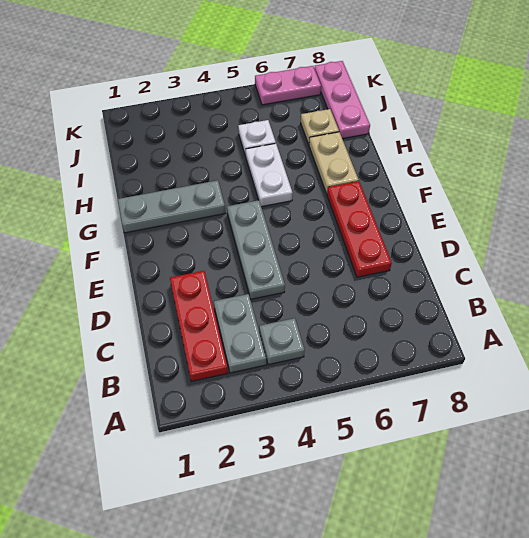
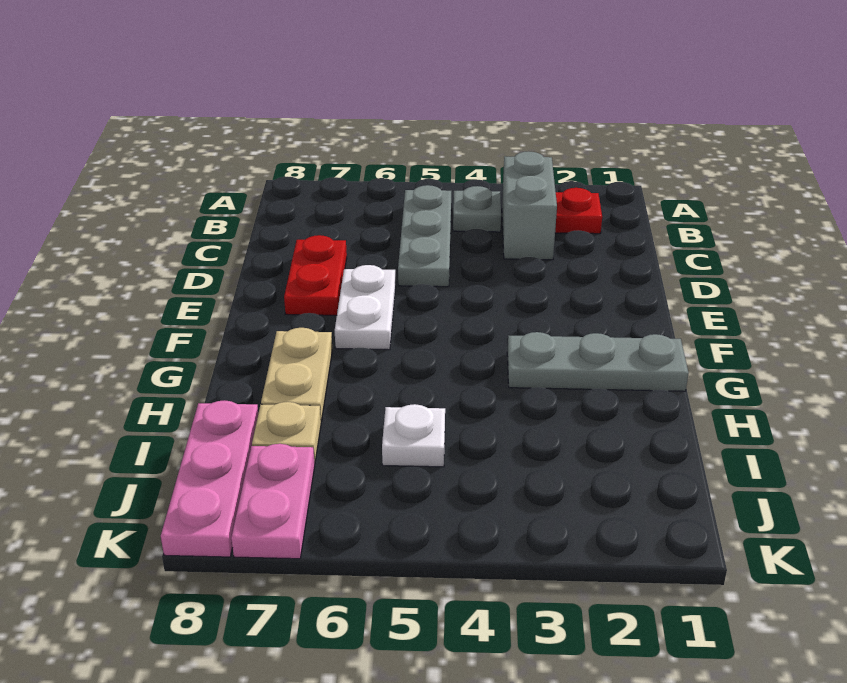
red plate B2:D2 level 1 -> red plate B2 level 1
grey plate B3:C3 level 1 -> grey brick B3:C3 level 1
grey plate D4:F4 level 1 -> grey plate B5:D5 level 1
red plate D7:F7 level 1 -> red plate D7:E7 level 1
white plate G5:H5 level 1 -> white plate E6:F6 level 1
pink plate K6:K7 level 1 -> pink plate J7:K7 level 1

